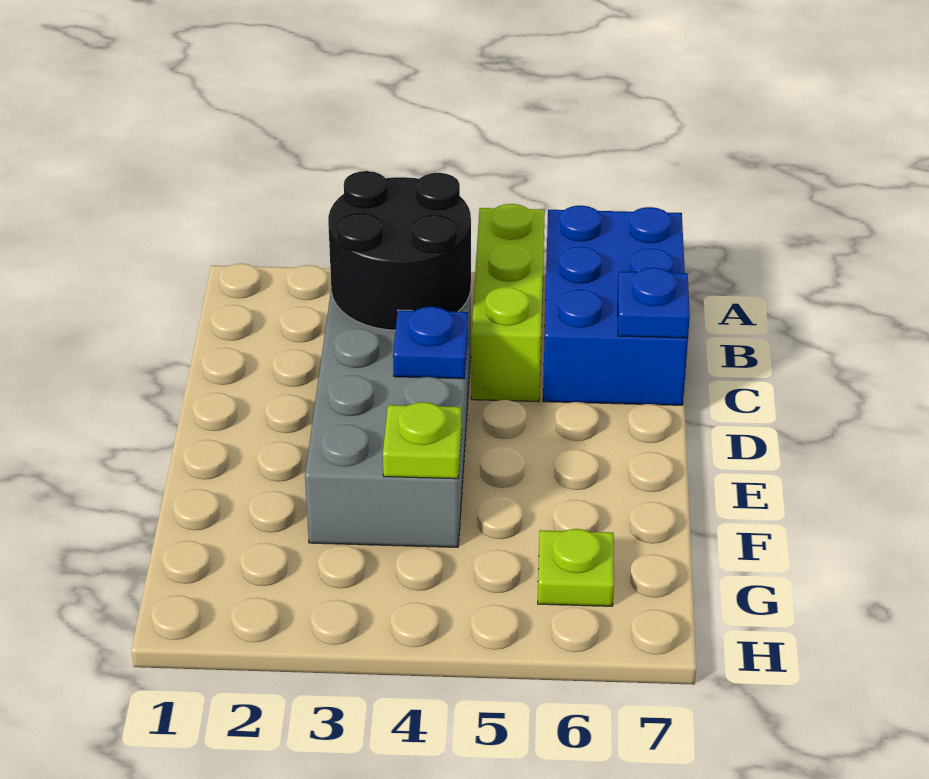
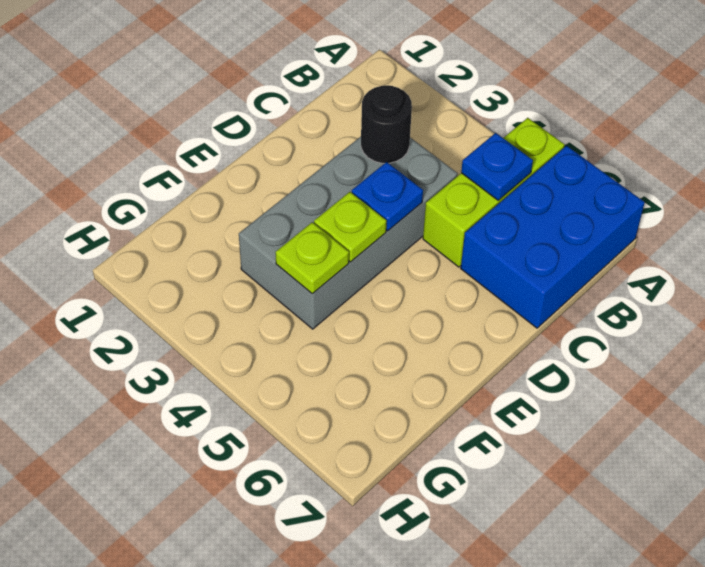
black round brick B3:C4 level 2 -> black round brick C3 level 2
blue plate C7 level 2 -> blue plate B5 level 2
lime plate G6 level 1 -> lime plate E4 level 2

